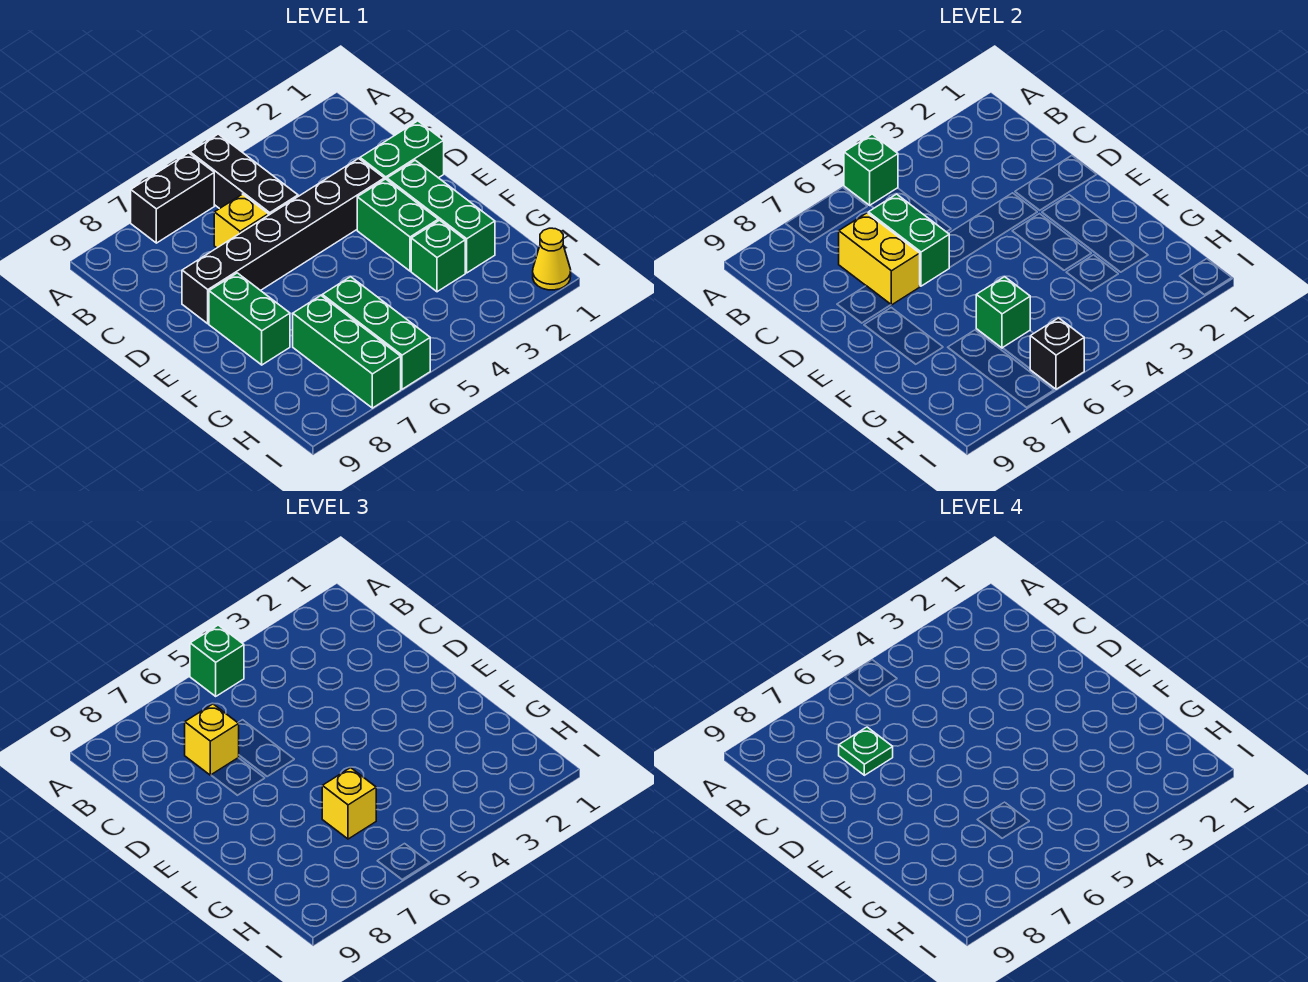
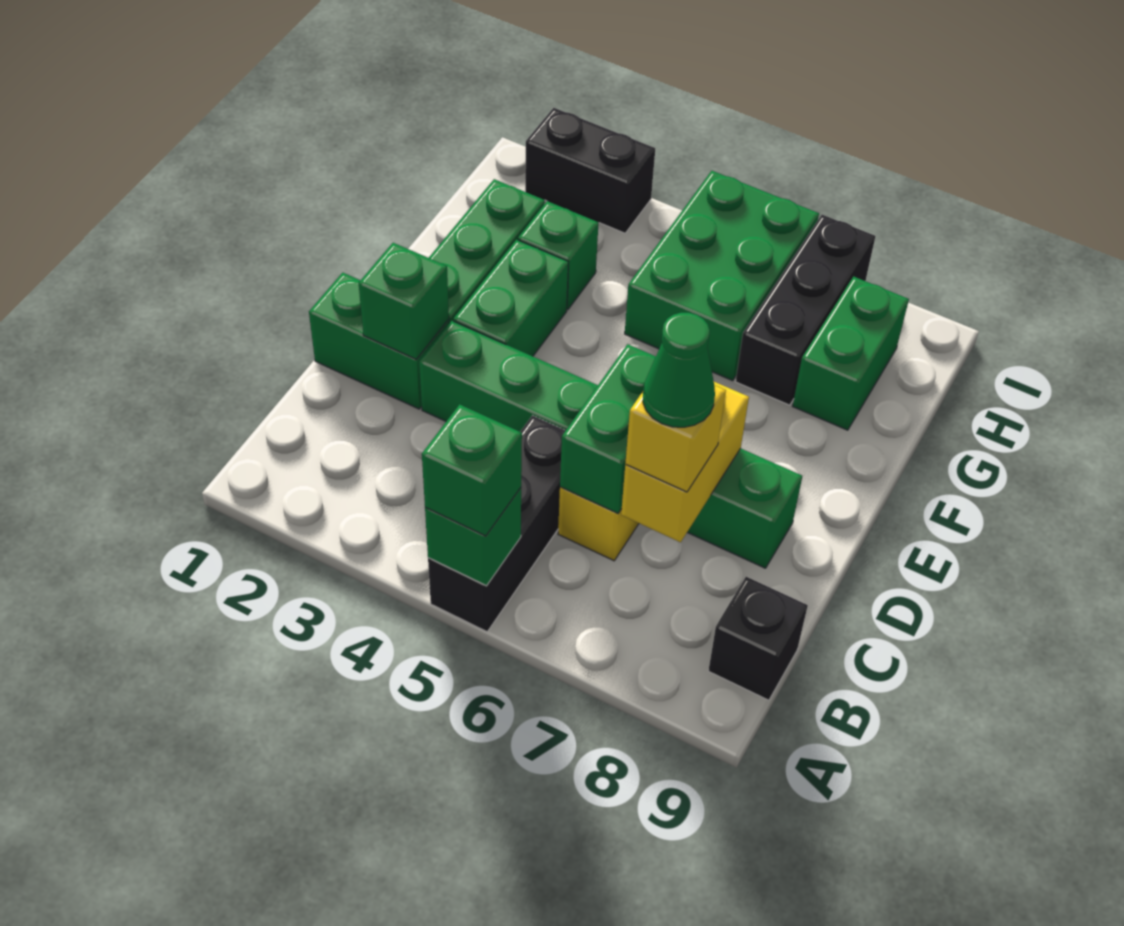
black brick A6:A7 level 1 -> black brick I2:I3 level 1
green plate C7 level 4 -> green cone C7 level 4
black brick D3:D8 level 1 -> green brick D3:D8 level 1
green brick E8:F8 level 1 -> green brick G8:H8 level 1
green brick G6:I6 level 1 -> green brick G5:I6 level 1
green brick G6 level 2 -> green brick D2 level 2
yellow brick G6 level 3 -> none
green brick G7:I7 level 1 -> black brick G7:I7 level 1
yellow cone I1 level 1 -> none
black brick I6 level 2 -> black brick B9 level 1

